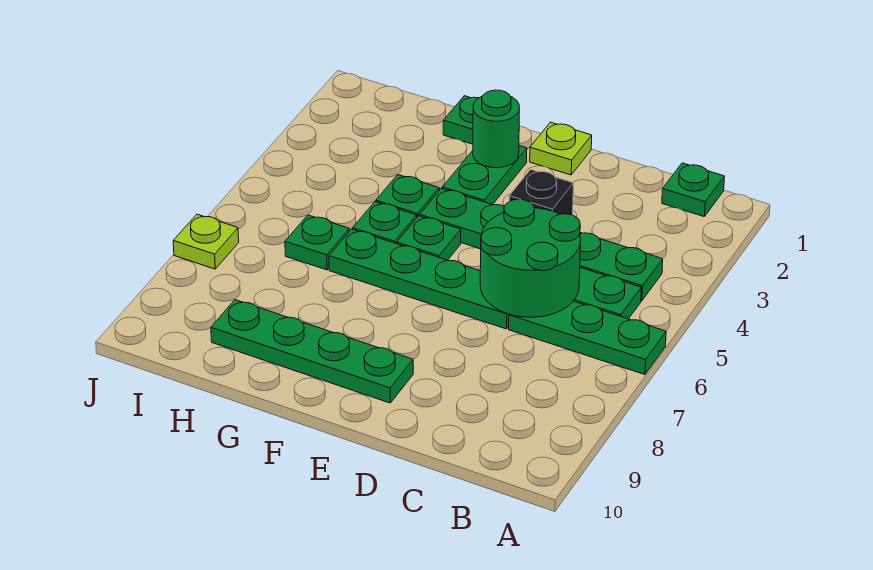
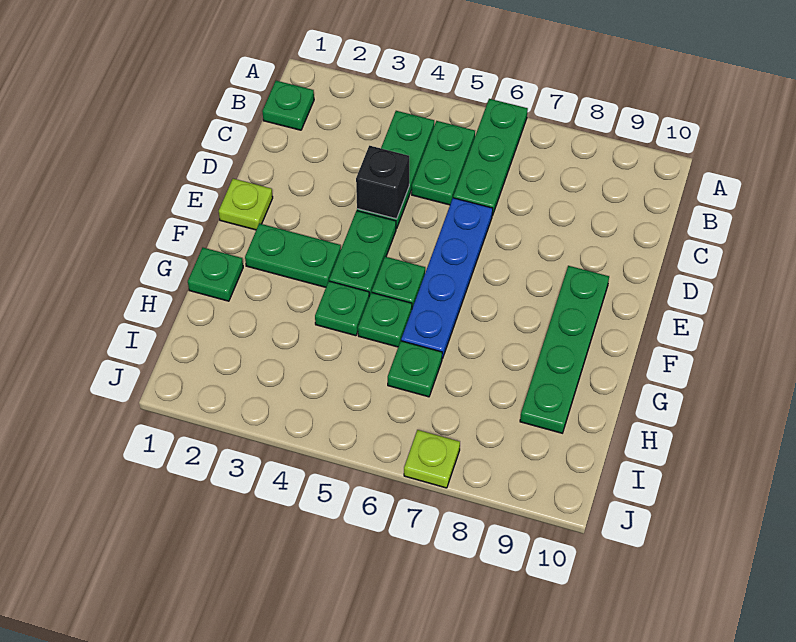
green round brick C5:D6 level 2 -> none
green plate D6:G6 level 1 -> blue plate D6:G6 level 1
green round brick F2 level 2 -> none

